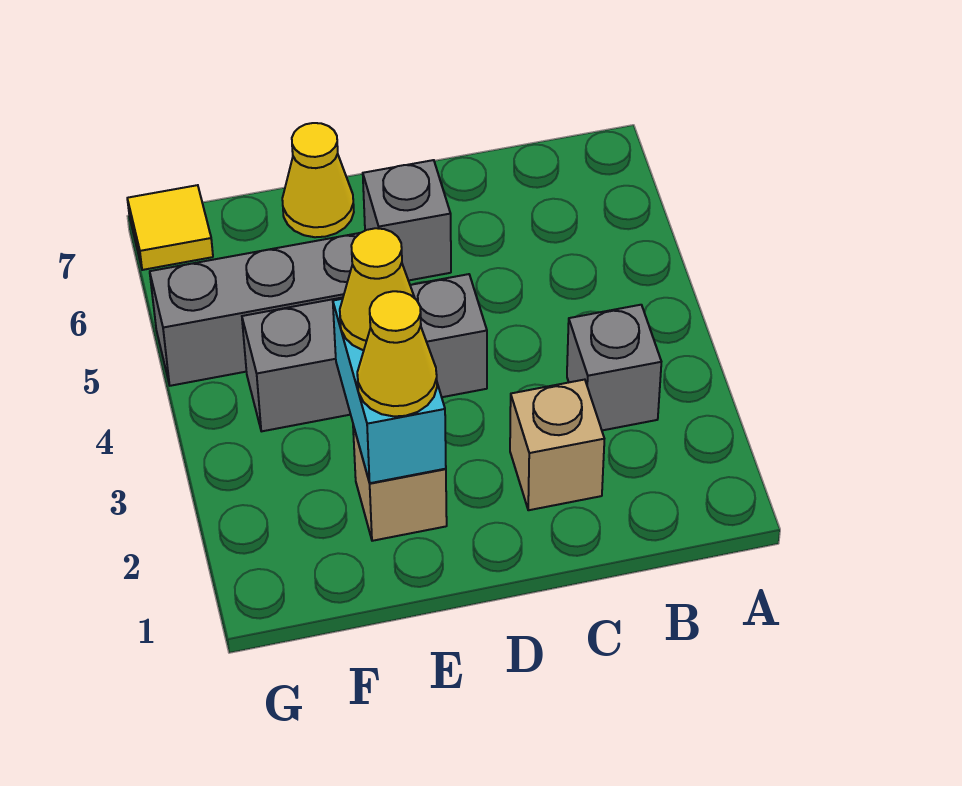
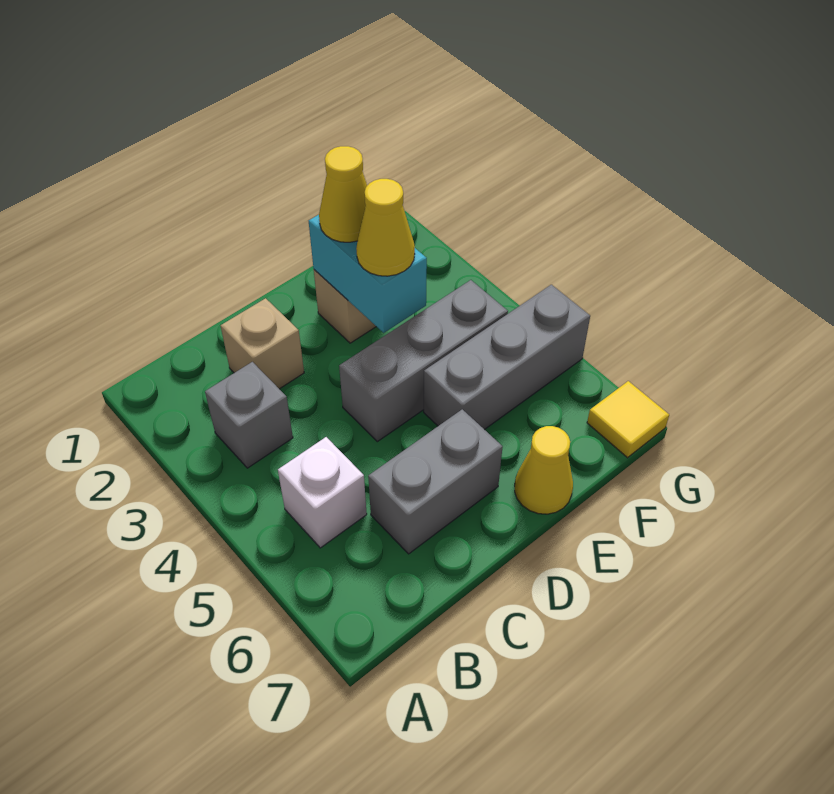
none -> white brick B5 level 1
grey brick D6 level 1 -> grey brick C6:D6 level 1

